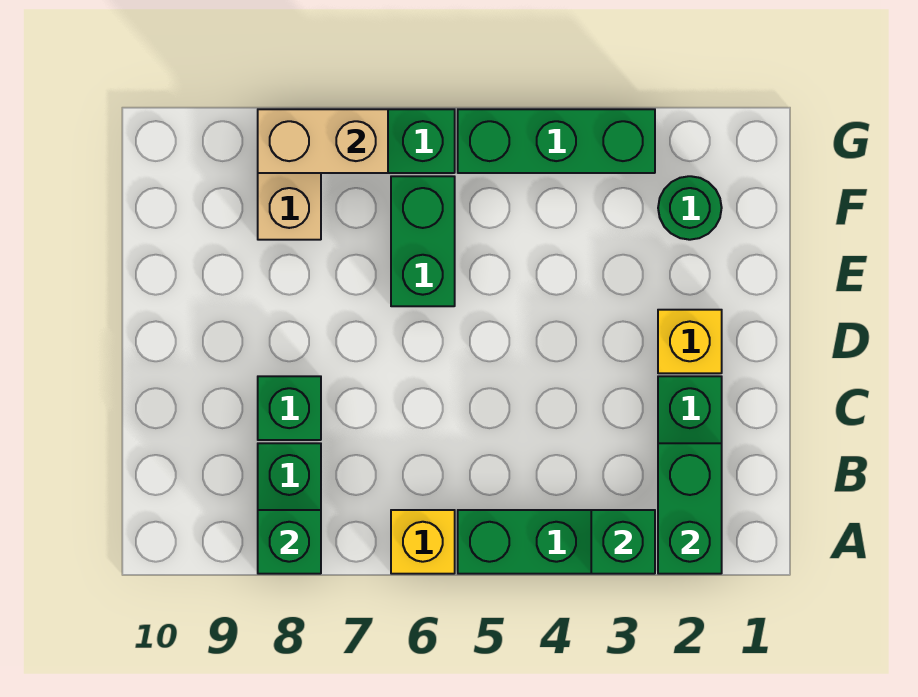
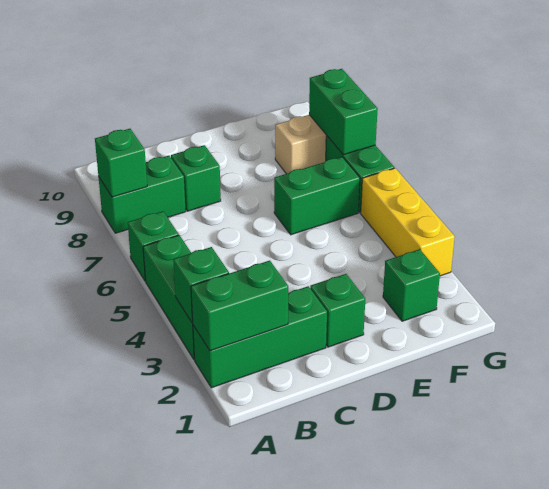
yellow brick A6 level 1 -> green brick A6 level 1
yellow brick D2 level 1 -> green brick D2 level 1
green round brick F2 level 1 -> green brick F2 level 1
green brick G3:G5 level 1 -> yellow brick G3:G5 level 1
tan brick G7:G8 level 2 -> green brick G7:G8 level 2

